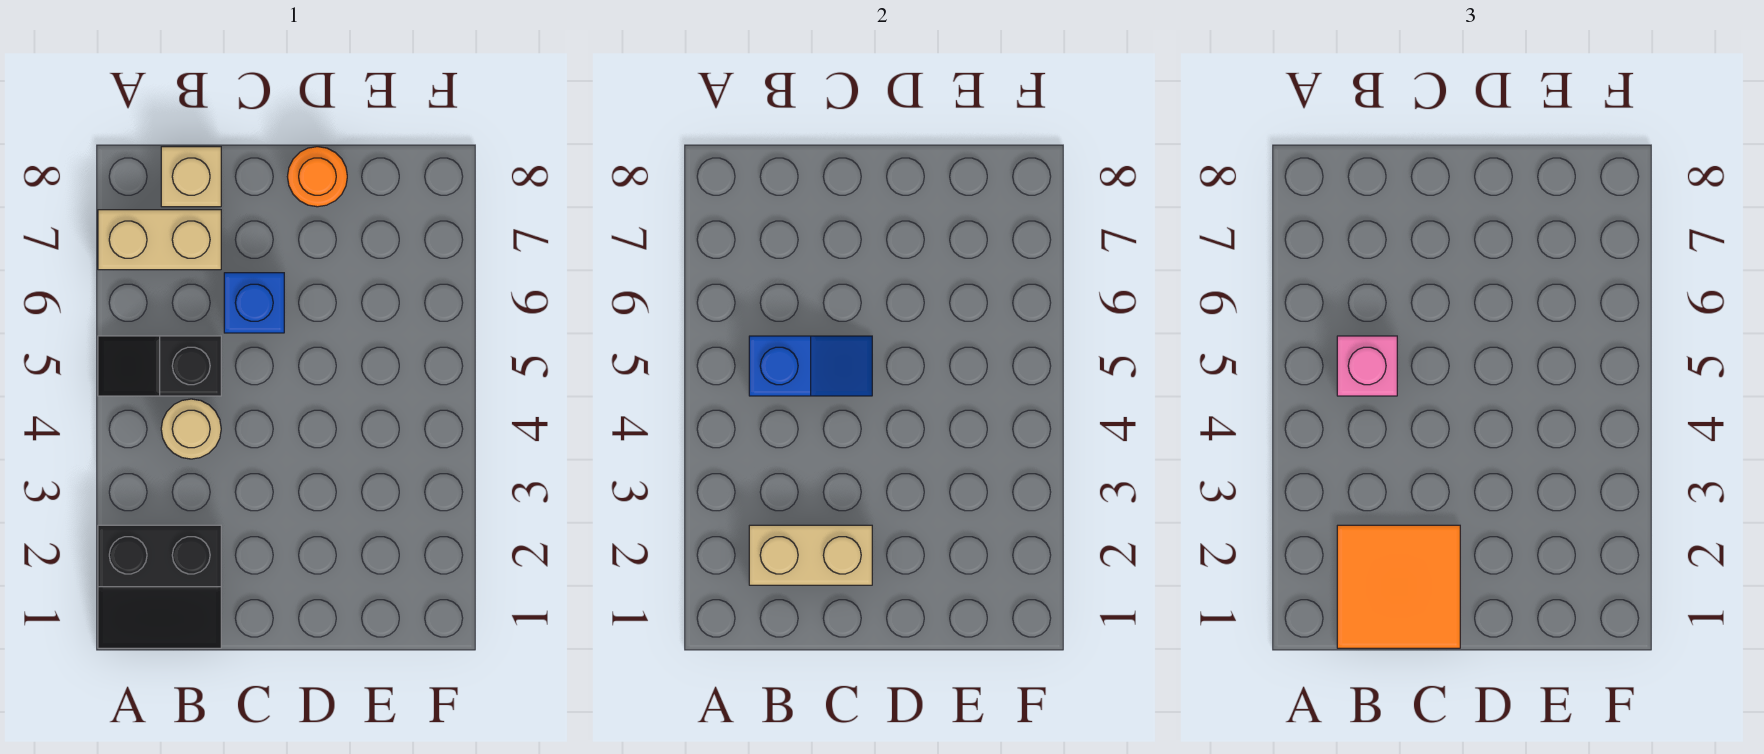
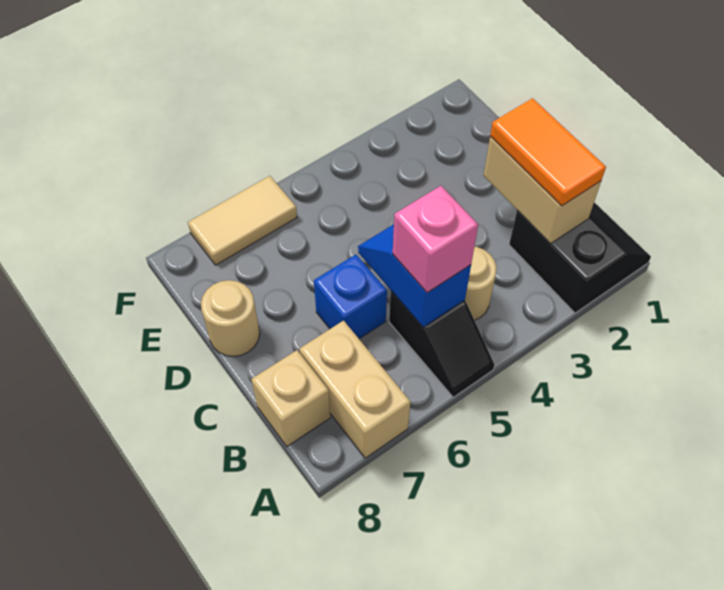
orange tile B1:C2 level 3 -> orange tile B2:C2 level 3
orange round brick D8 level 1 -> tan round brick D8 level 1
none -> tan tile F6:F7 level 1

